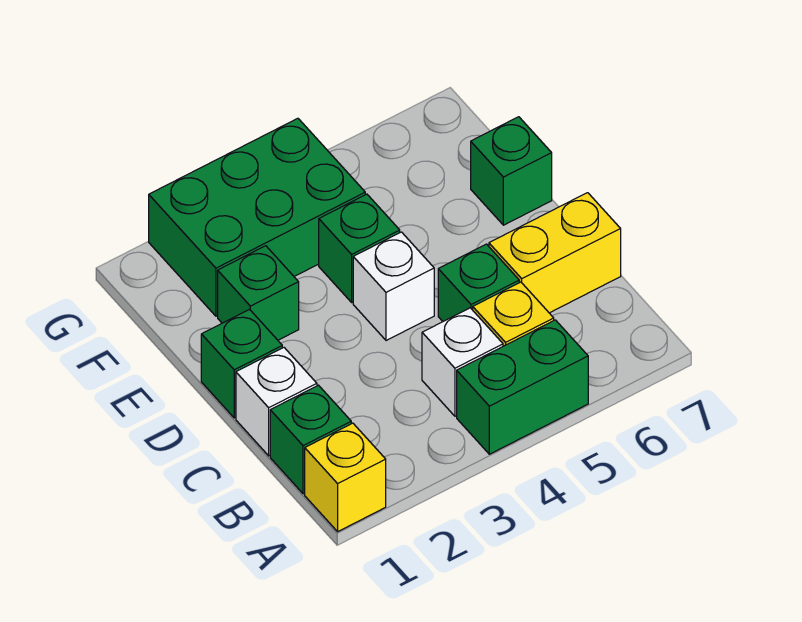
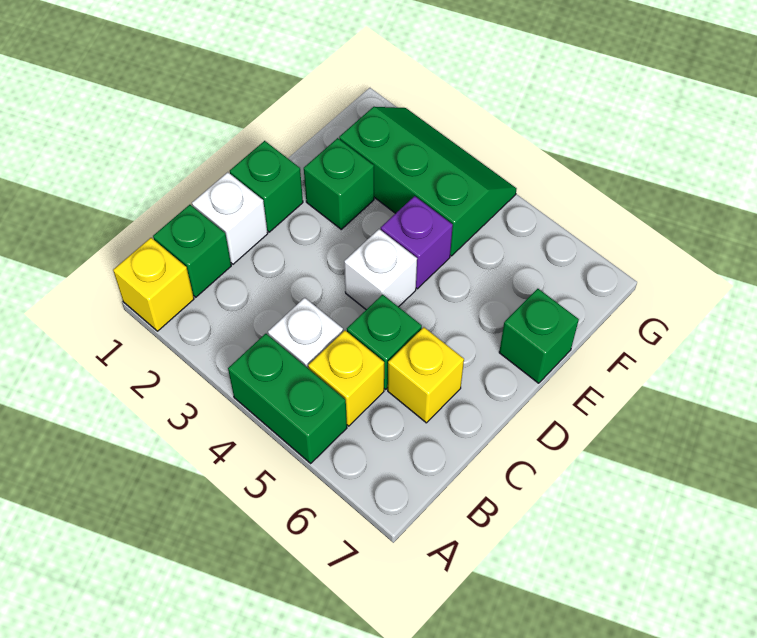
yellow brick C6:C7 level 1 -> yellow brick C6 level 1
green brick E4 level 1 -> purple brick E4 level 1
green brick F2:G4 level 1 -> green slope F2:G4 level 1 top F

